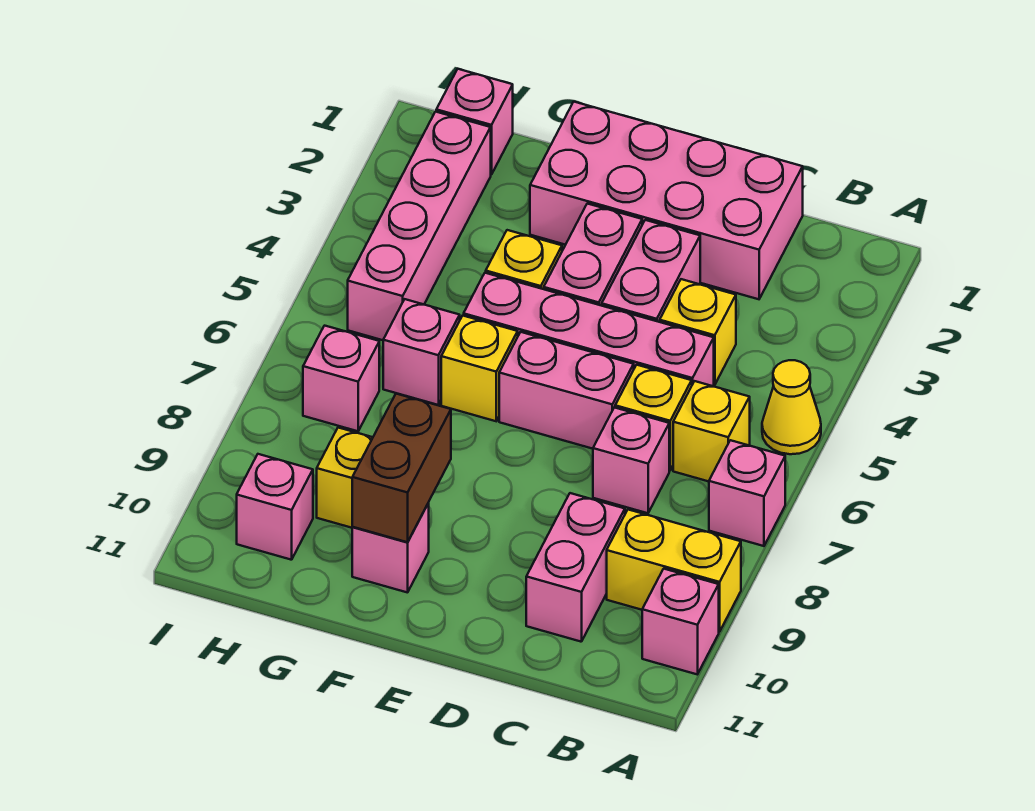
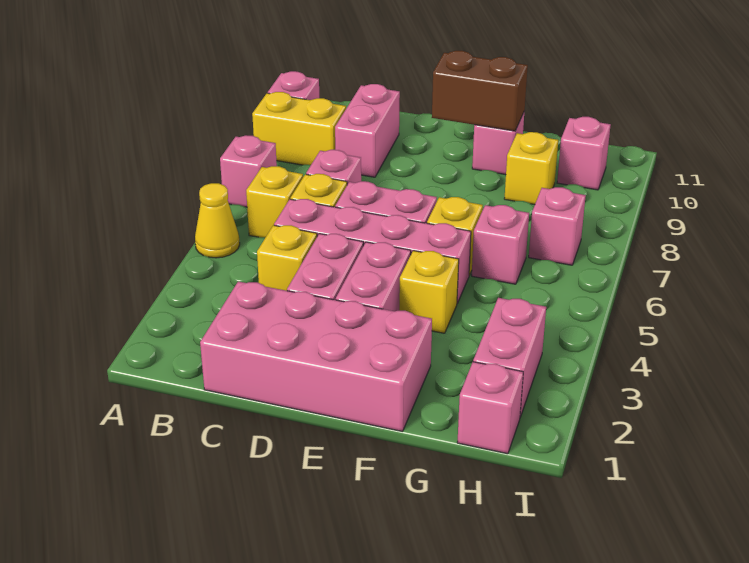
brown brick F9:F10 level 2 -> brown brick E10:F10 level 2
pink brick H2:H5 level 1 -> pink brick H2:H3 level 1

